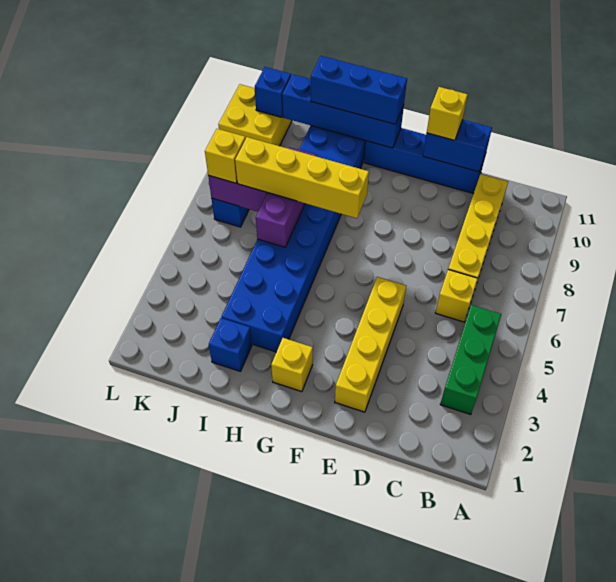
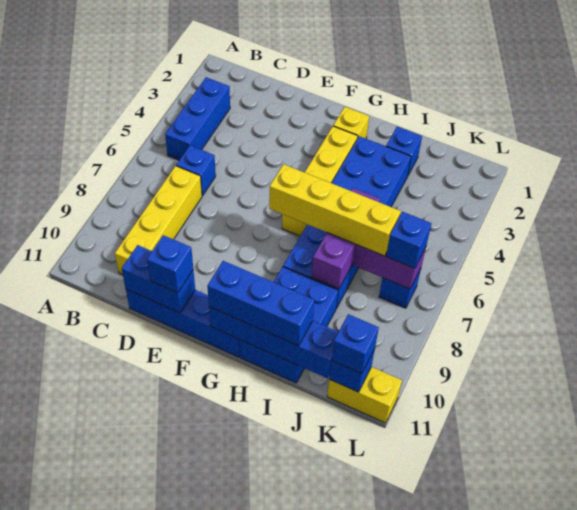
green brick B3:B5 level 1 -> blue brick B3:B5 level 1
yellow brick C6 level 1 -> blue brick C6 level 1
yellow brick E2:E5 level 1 -> yellow brick G3:G6 level 1
yellow brick E11 level 3 -> blue brick E11 level 3
yellow brick K7 level 3 -> blue brick K7 level 3
yellow brick K10:L11 level 1 -> yellow brick K11:L11 level 1
none -> blue brick K11 level 3

